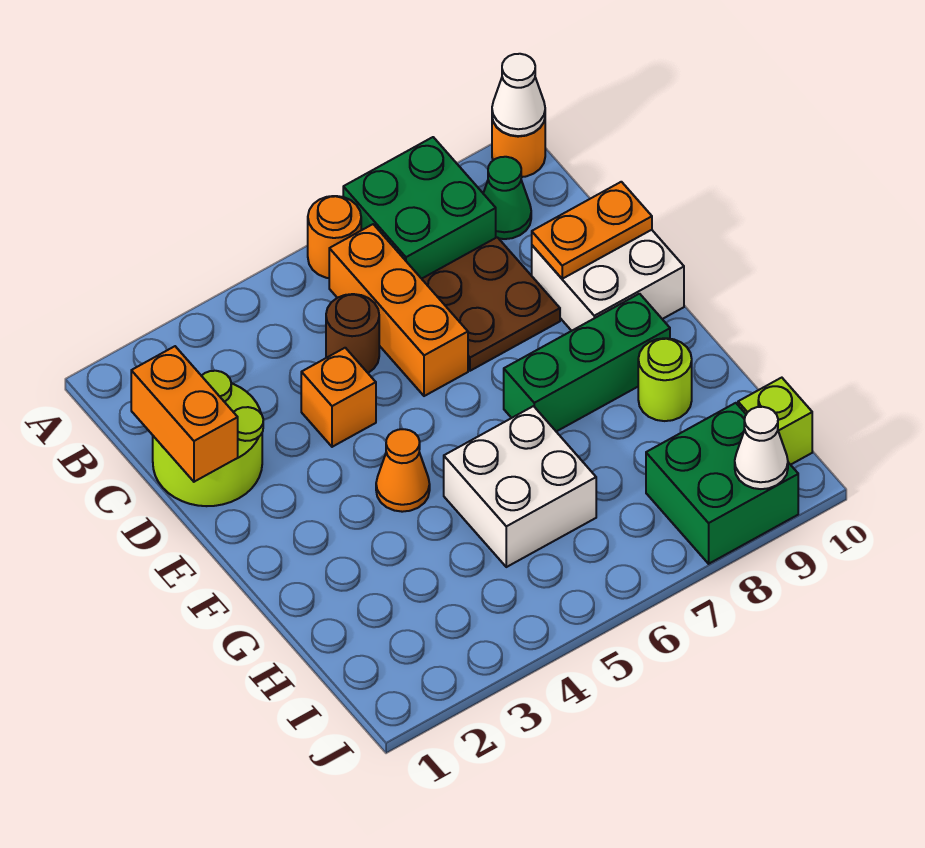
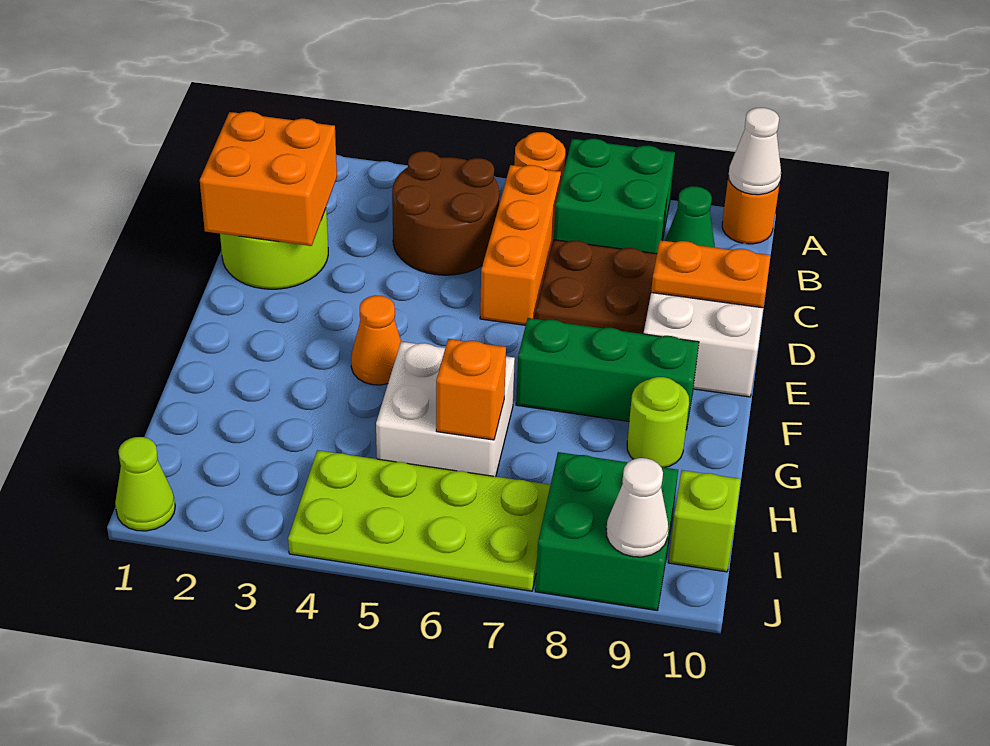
orange brick C1:D1 level 2 -> orange brick C1:D2 level 2
brown round brick C5 level 1 -> brown round brick B4:C5 level 1
orange brick D4 level 1 -> orange brick H6 level 2
none -> lime plate I4:J7 level 1
none -> lime cone J1 level 1

